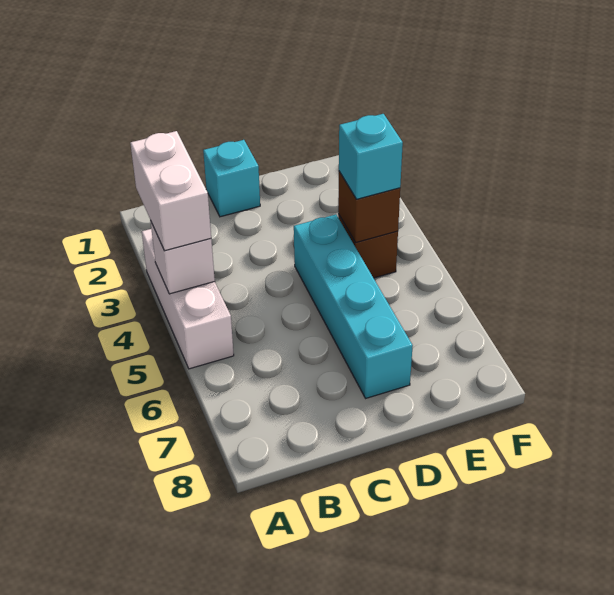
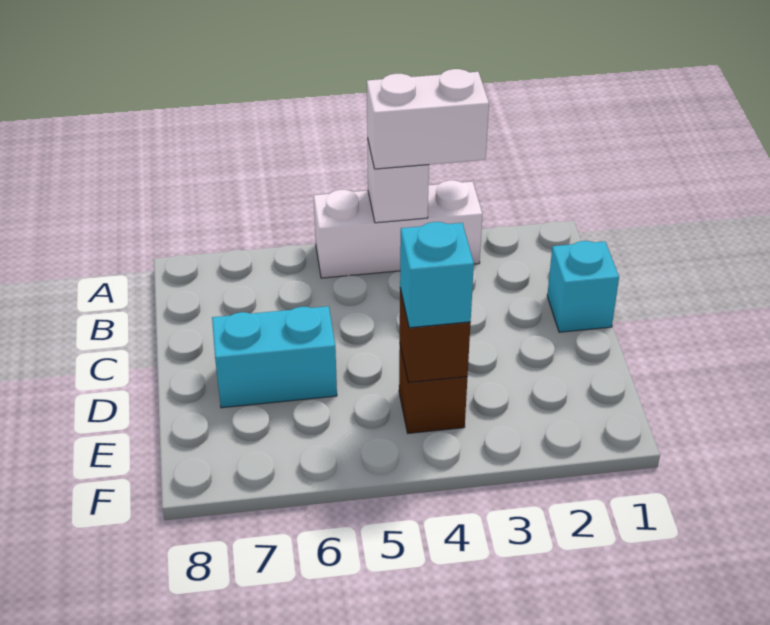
cyan brick D4:D7 level 1 -> cyan brick D6:D7 level 1

